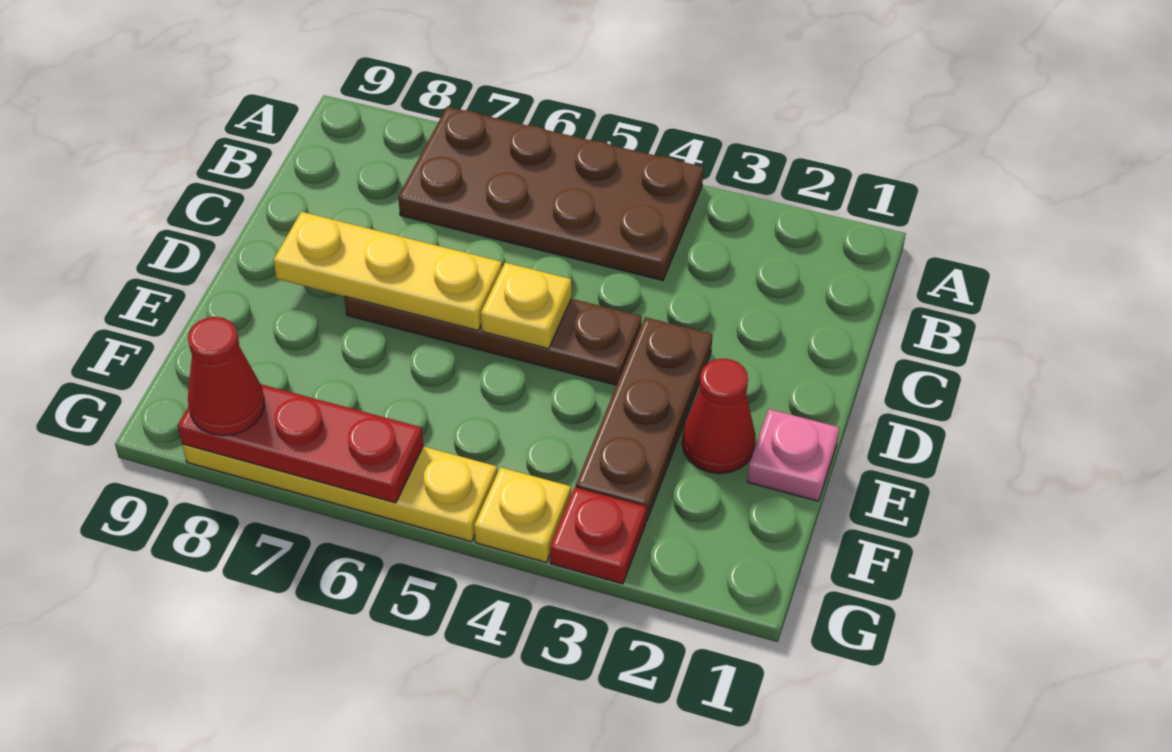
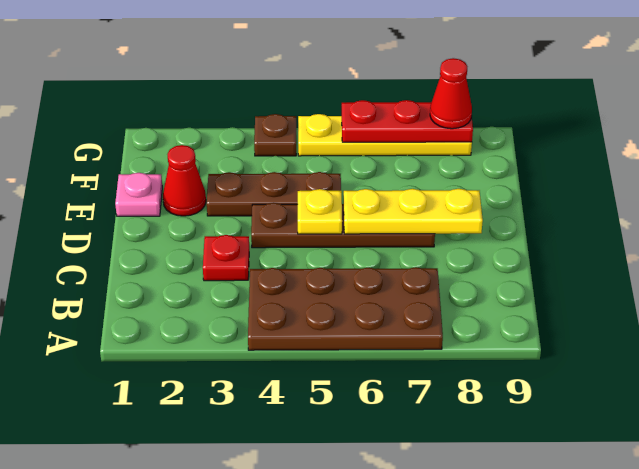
brown plate D3:F3 level 1 -> brown plate E3:E5 level 1
red plate G3 level 1 -> red plate C3 level 1
yellow plate G4 level 1 -> brown plate G4 level 1

